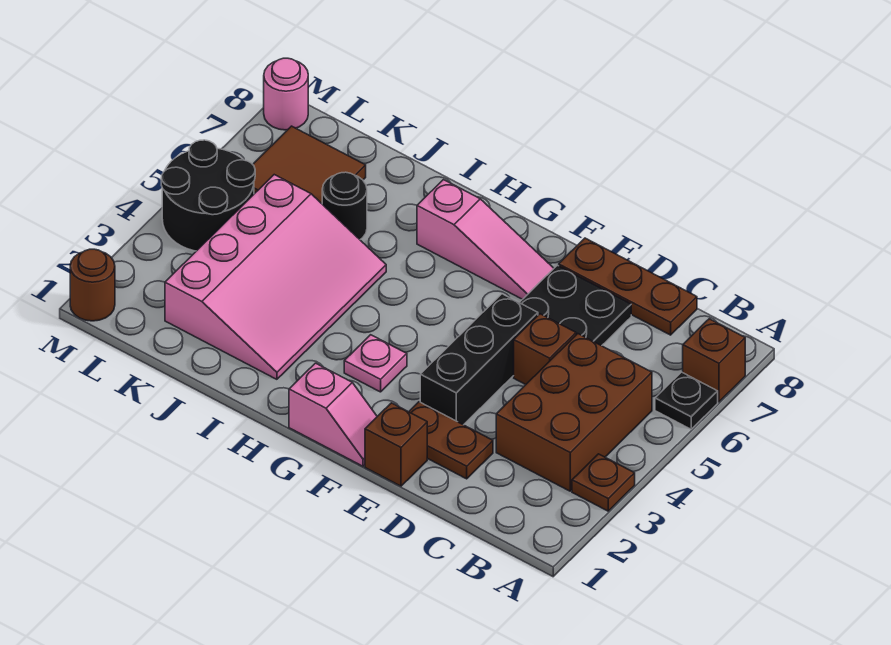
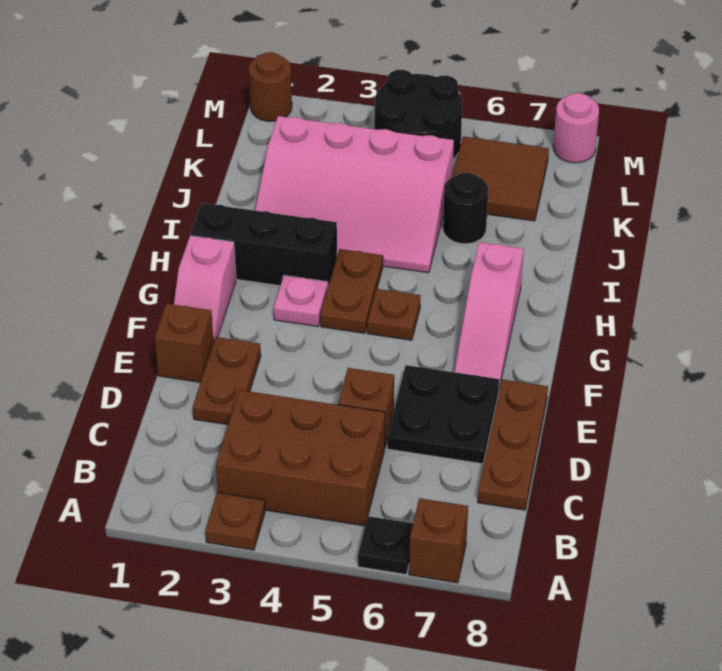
black brick E3:E5 level 1 -> black brick H1:H3 level 1
none -> brown plate G4:H4 level 1
none -> brown plate G5 level 1

